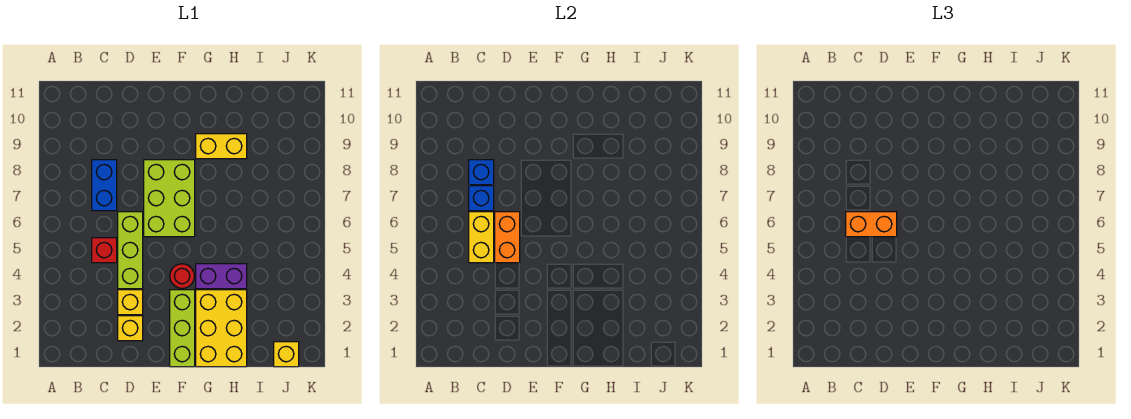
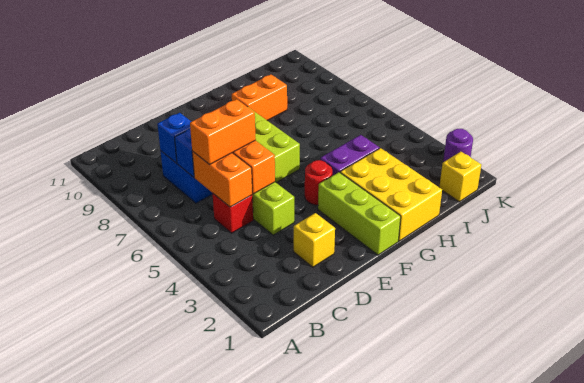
yellow brick C5:C6 level 2 -> orange brick C5:C6 level 2
yellow brick D3 level 1 -> none
yellow brick G9:H9 level 1 -> orange brick G9:H9 level 1
none -> purple round brick K2 level 1

